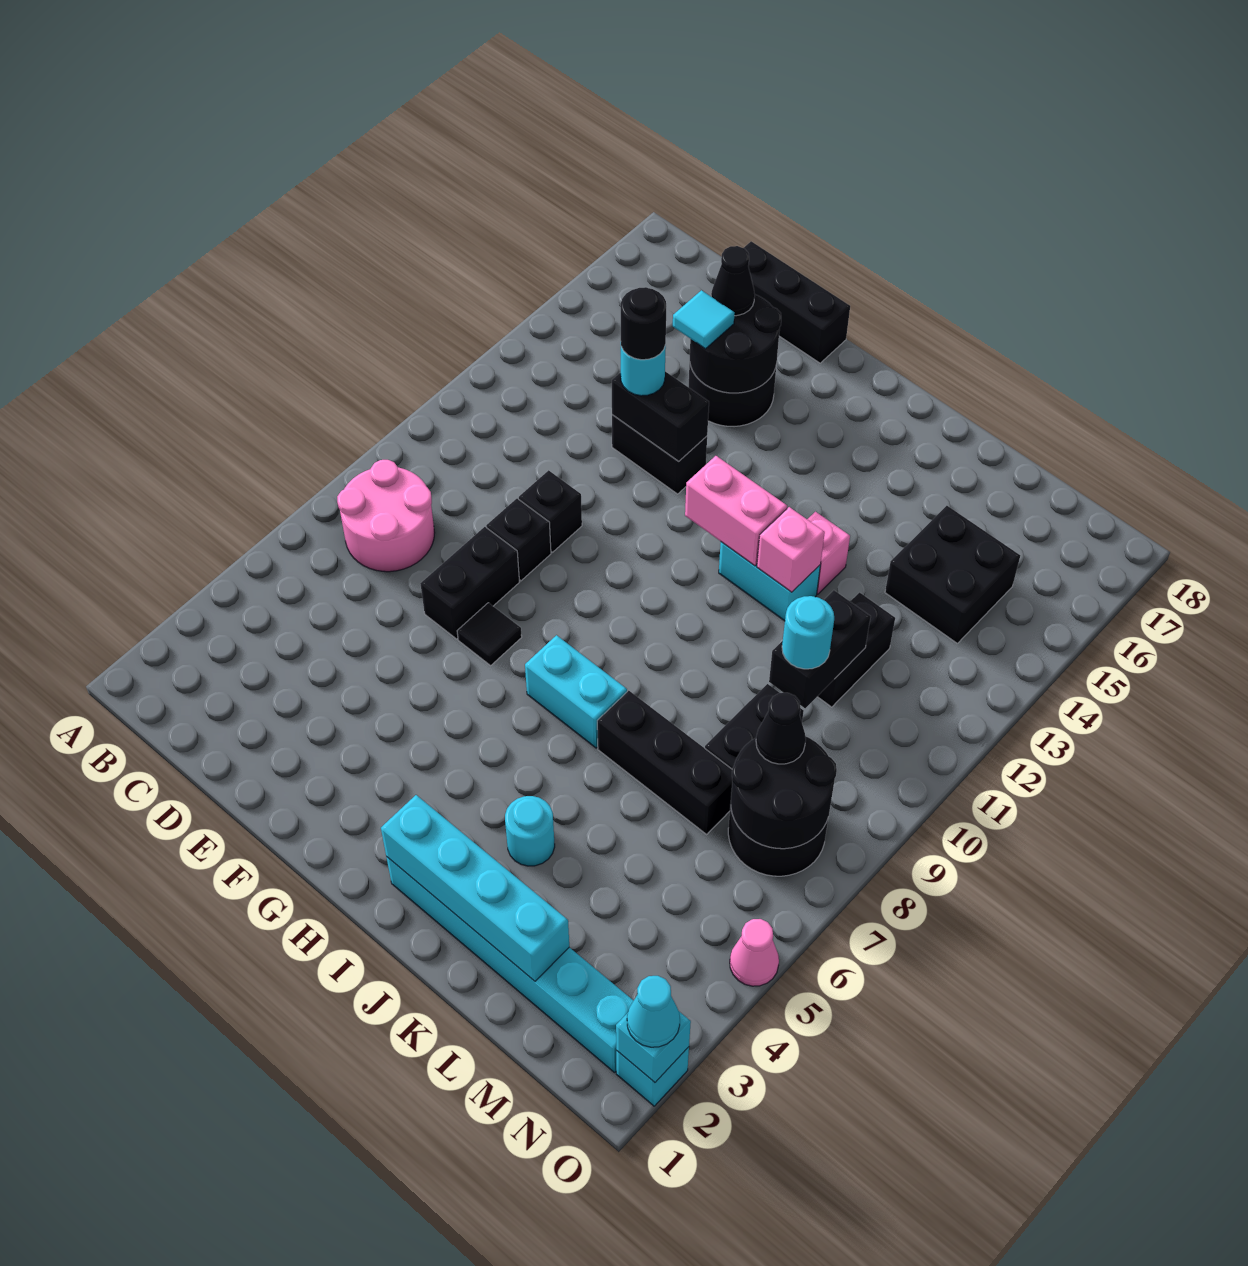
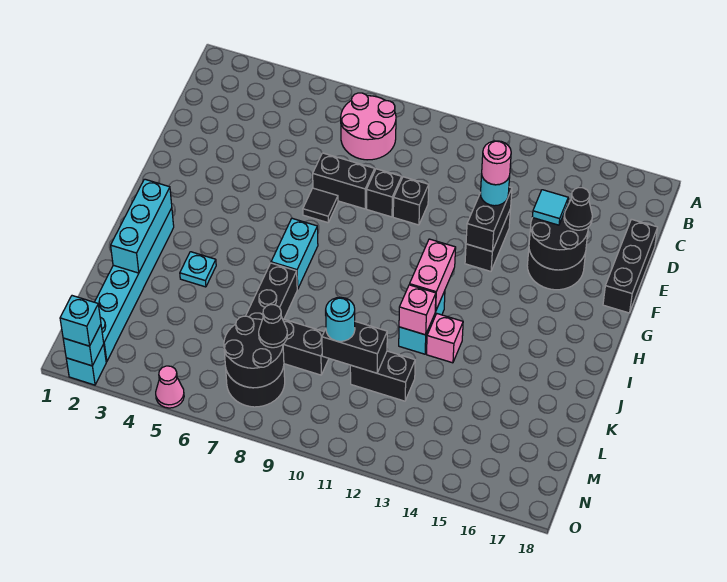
black round brick E13 level 4 -> pink round brick E13 level 4
cyan brick I2:L2 level 2 -> cyan brick I2:K2 level 2
cyan round brick J4 level 1 -> cyan plate J4 level 1
black brick L14:M15 level 1 -> none
cyan cone O2 level 3 -> cyan brick O2 level 3

